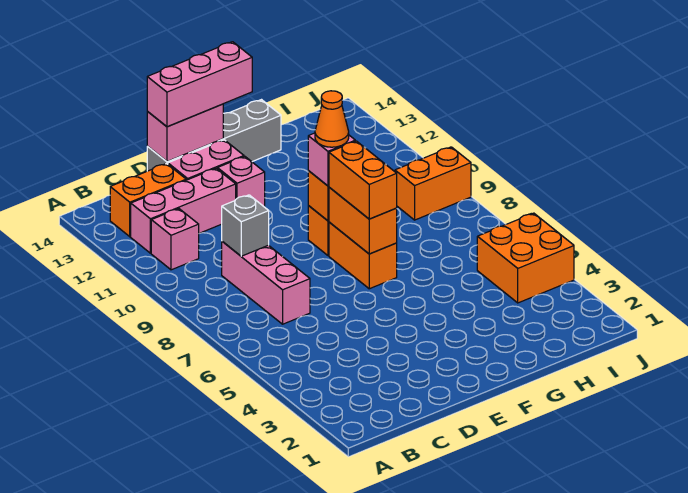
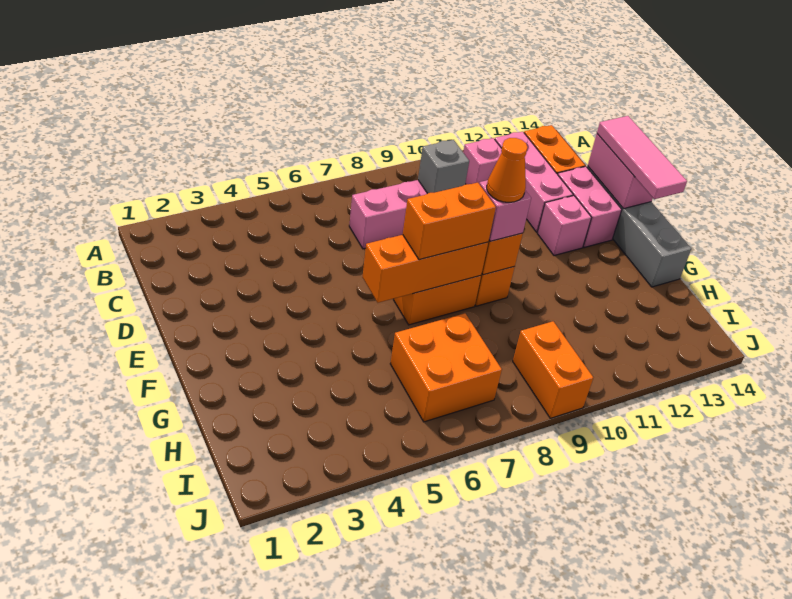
pink brick D14:F14 level 3 -> pink tile D14:F14 level 3
orange brick F7:F8 level 2 -> orange brick F6:F8 level 2
orange brick I4:J5 level 1 -> orange brick H6:I7 level 1

